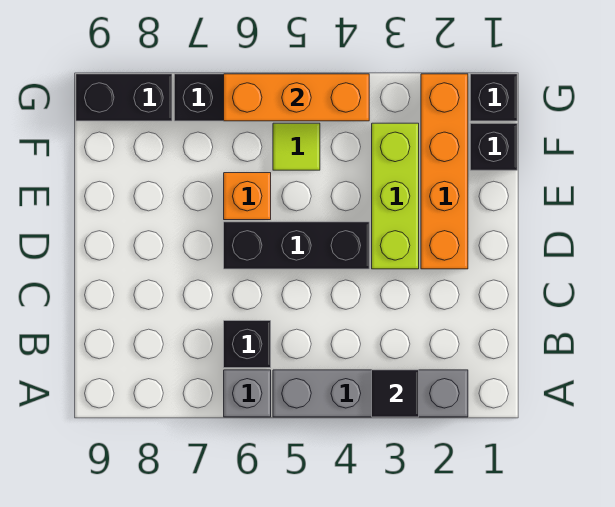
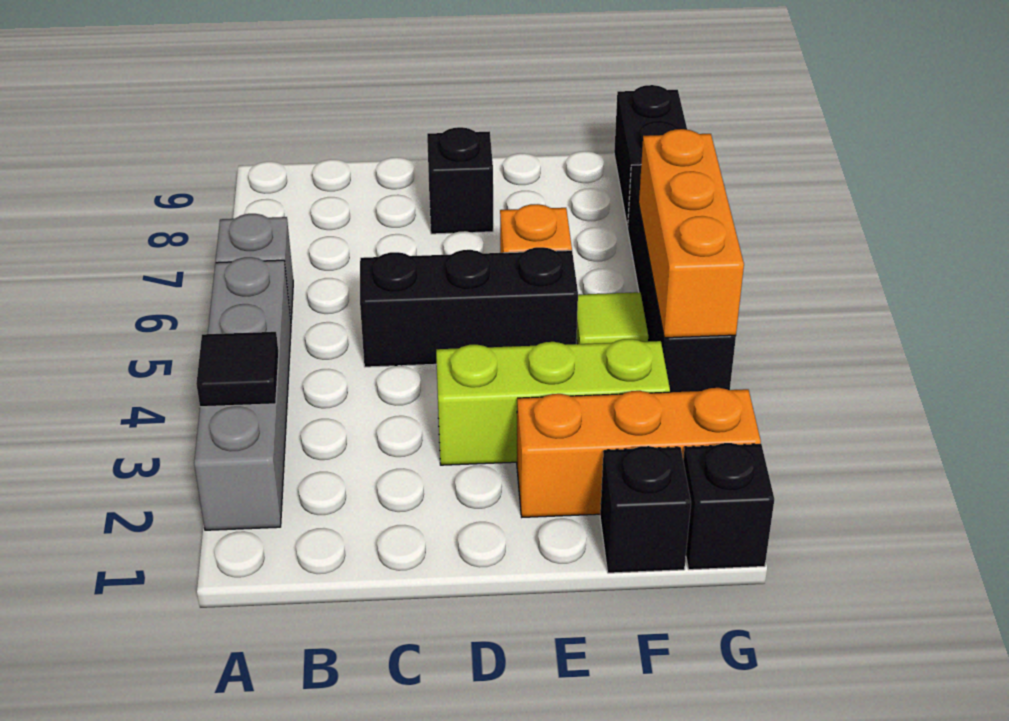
black brick B6 level 1 -> black brick D8 level 1
orange brick D2:G2 level 1 -> orange brick E2:G2 level 1
black brick D4:D6 level 1 -> black brick C5:E5 level 1

